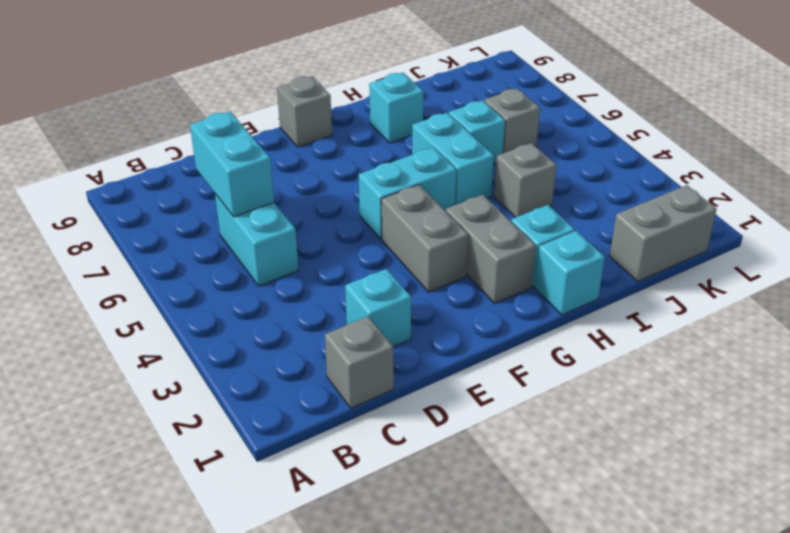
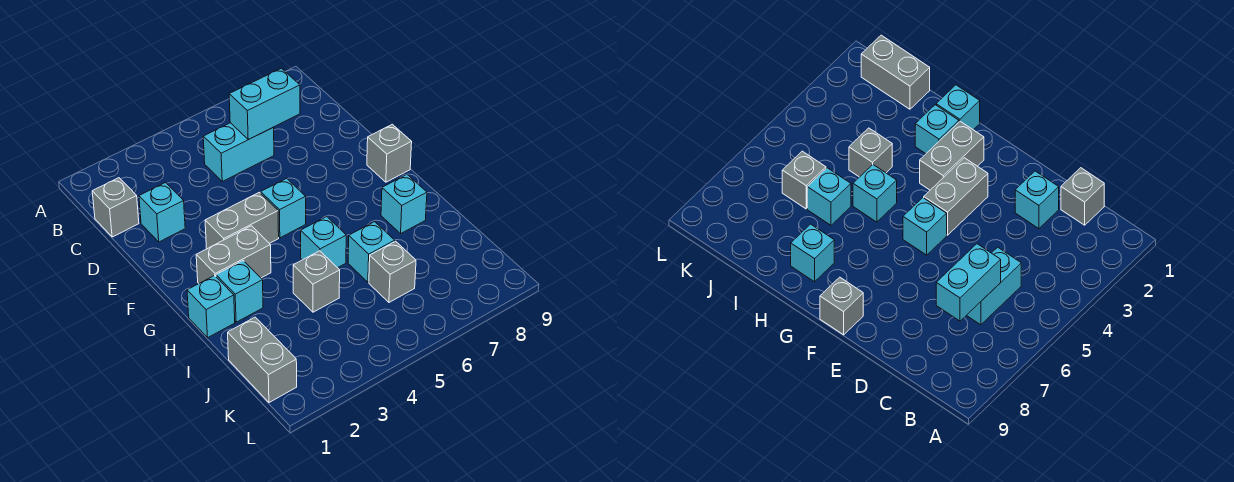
cyan brick F5:G5 level 1 -> cyan brick F5 level 1
cyan brick H5:H6 level 1 -> cyan brick H5 level 1

